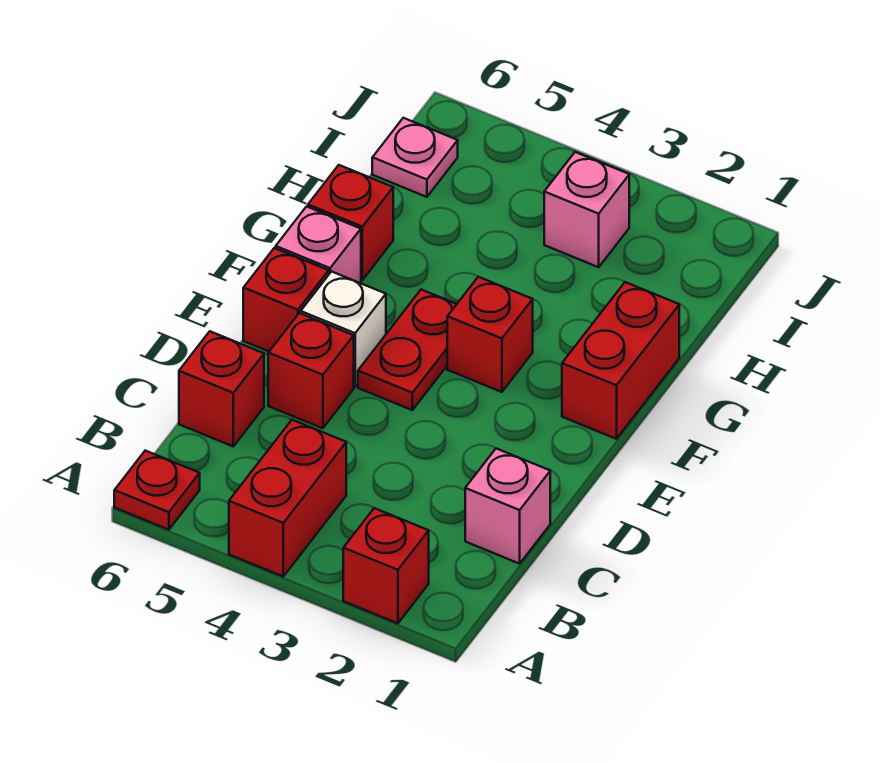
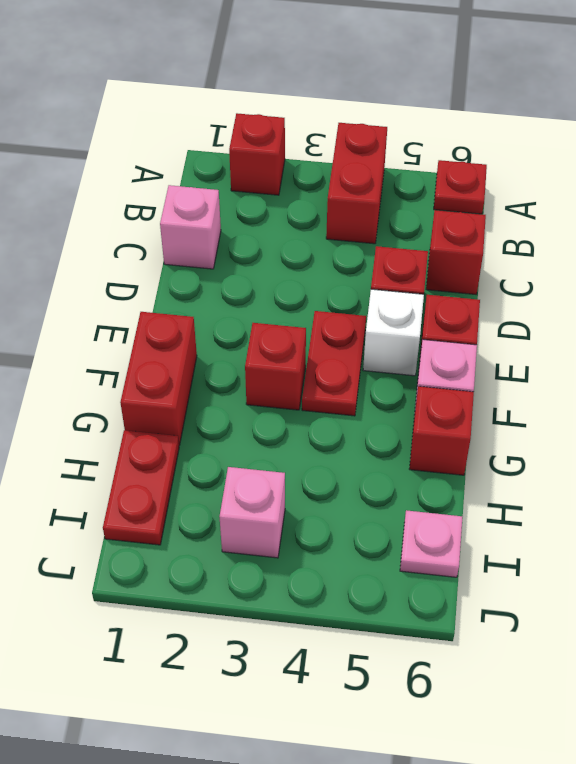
none -> red plate H1:I1 level 1

